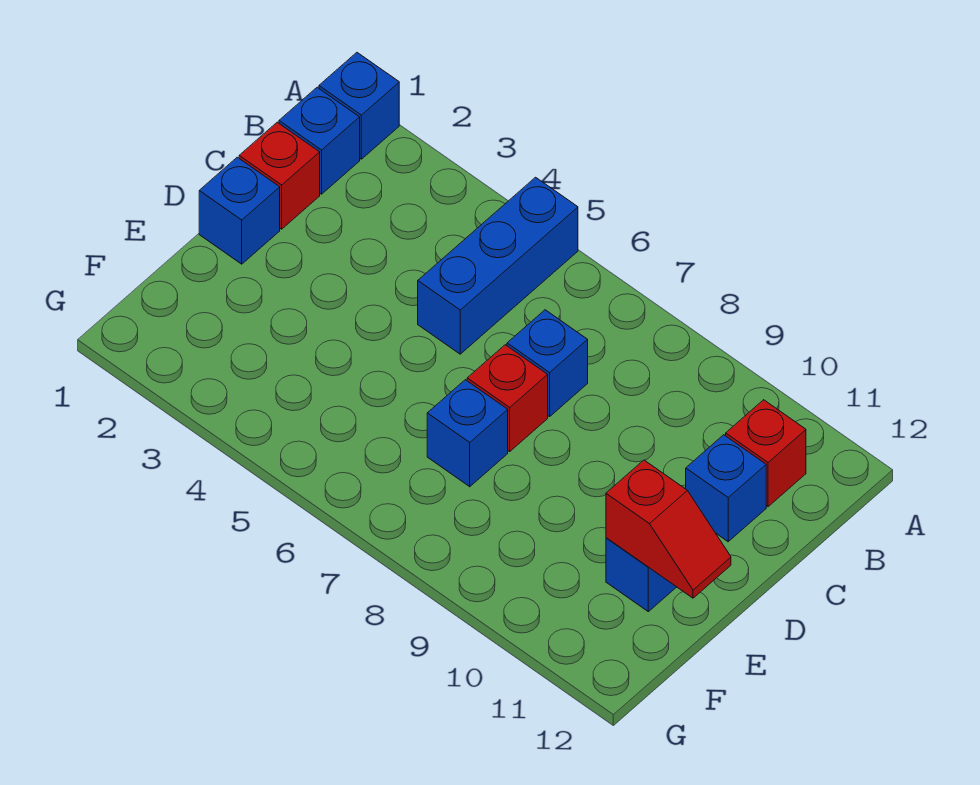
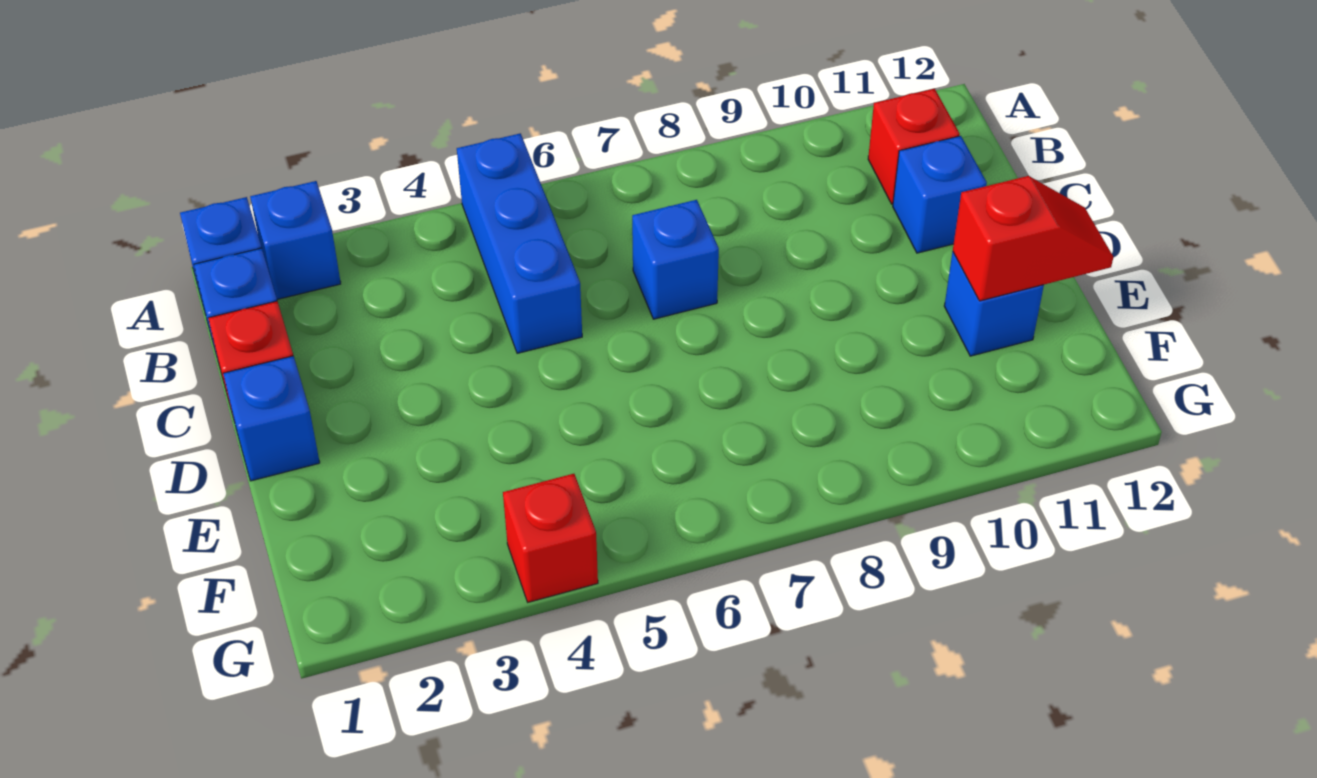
red brick D7 level 1 -> red brick G4 level 1
blue brick E7 level 1 -> blue brick A2 level 1

